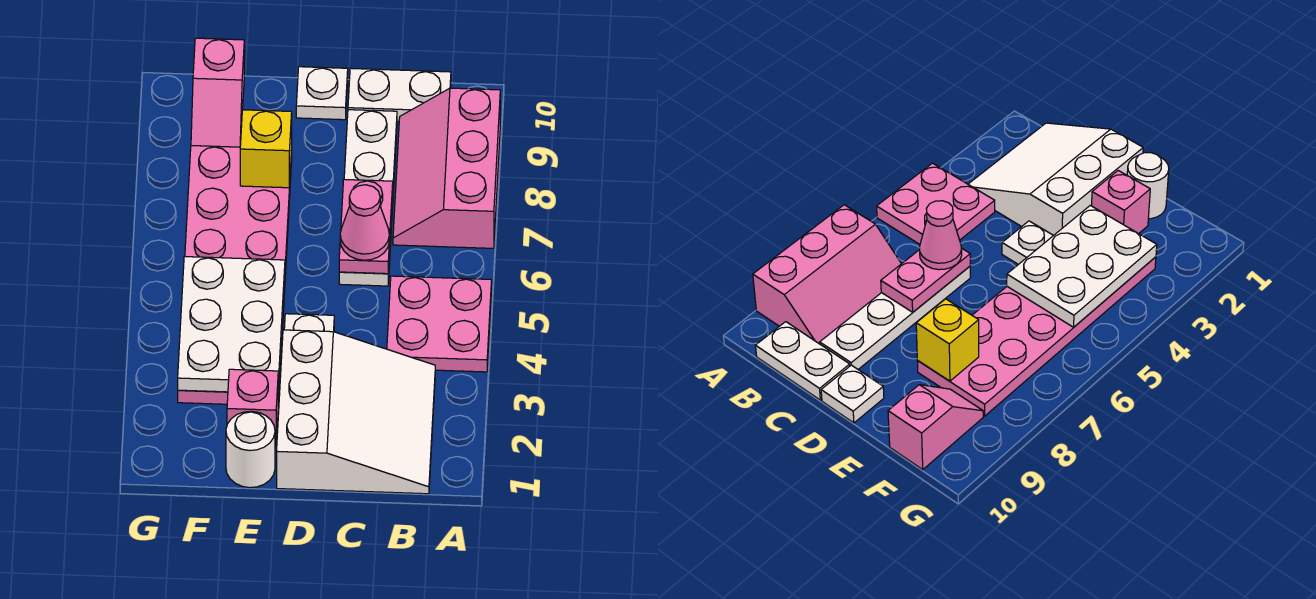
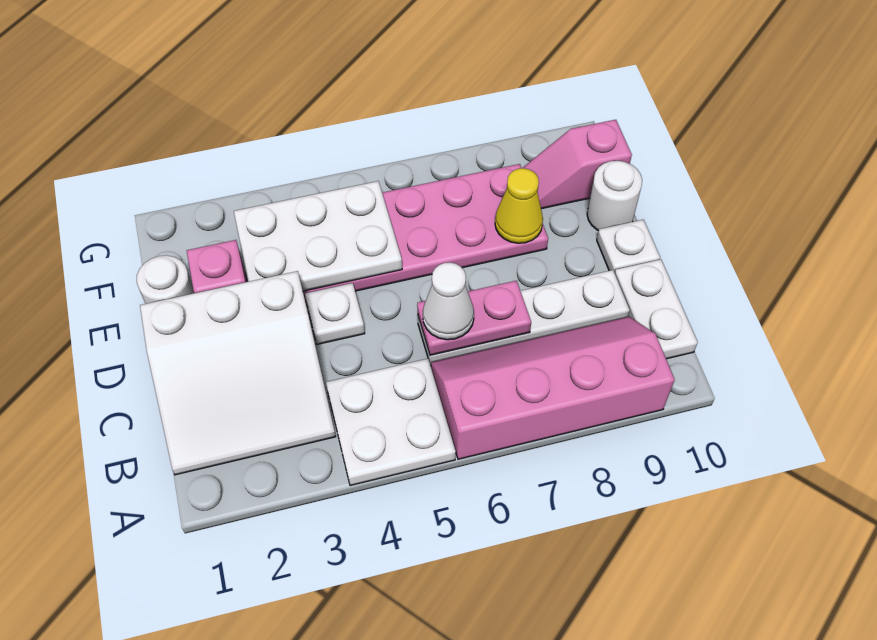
pink plate A4:B5 level 1 -> white plate A4:B5 level 1
pink slope A7:B9 level 1 top A -> pink slope A6:B9 level 1 top A
pink cone C6 level 3 -> white cone C6 level 3
yellow brick E8 level 2 -> yellow cone E8 level 2
none -> white round brick E10 level 1

